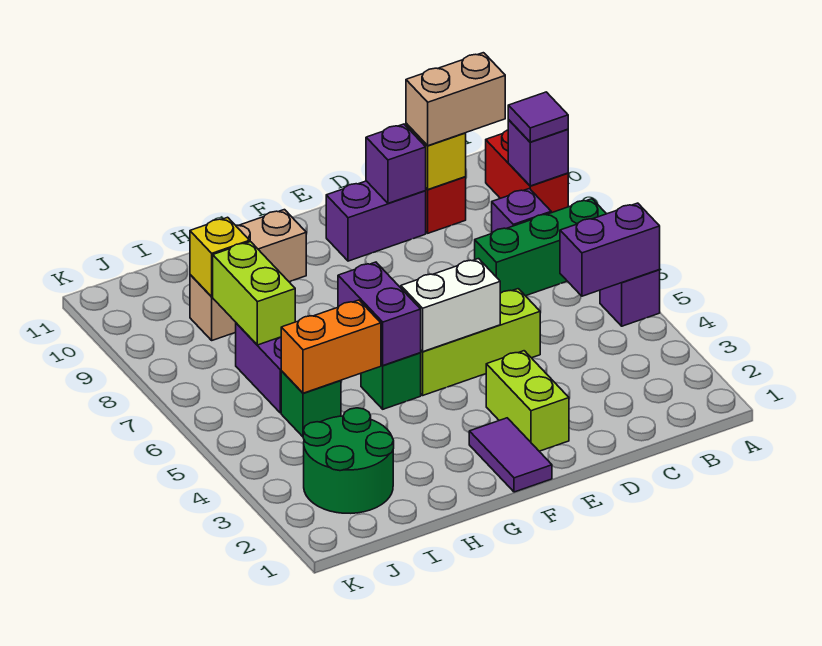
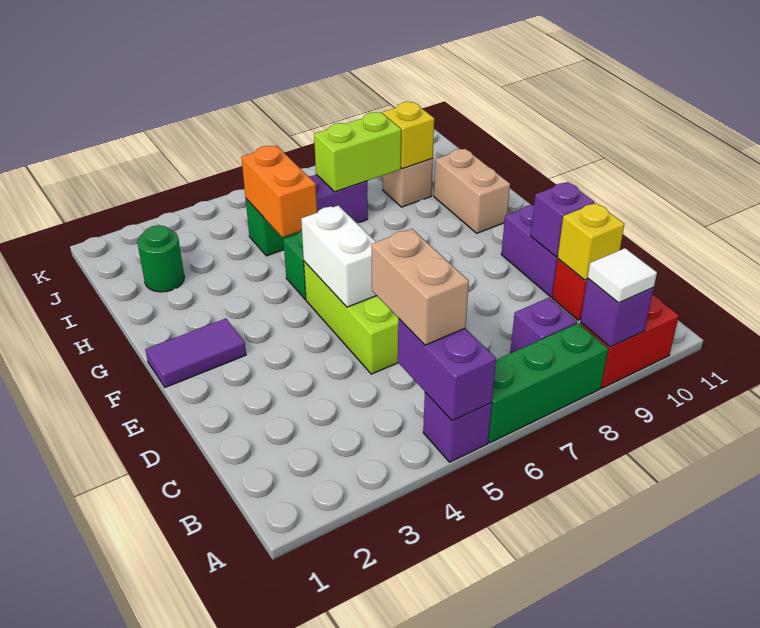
green brick A7:C7 level 1 -> green brick A6:A8 level 1
purple tile A9 level 3 -> white tile A9 level 3
tan brick B10:C10 level 3 -> tan brick B5:C5 level 3
lime brick E2:E3 level 1 -> none
purple brick G5:G6 level 2 -> none
green round brick I2:J3 level 1 -> green round brick I2 level 1

